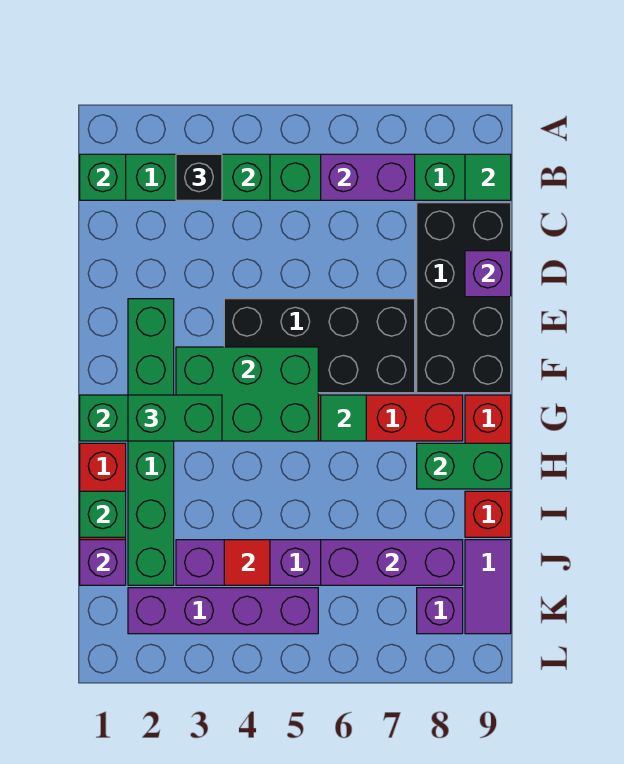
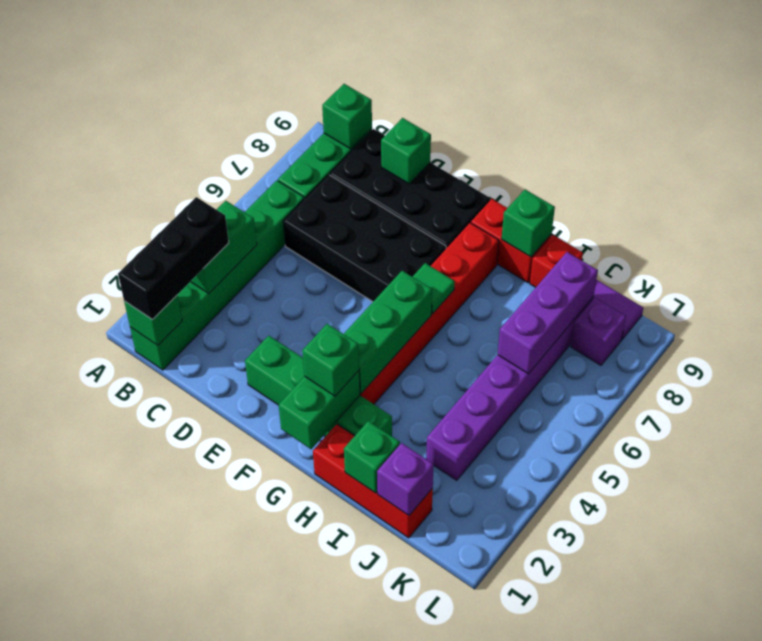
black brick B3 level 3 -> black brick B1:B3 level 3
purple brick B6:B7 level 2 -> none
green tile B9 level 2 -> green brick B9 level 2
purple brick D9 level 2 -> green brick D9 level 2
green brick E2:J2 level 1 -> green brick E2:H2 level 1
black brick E4:F7 level 1 -> black brick C6:F7 level 1
green brick F3:G5 level 2 -> green brick G3:G5 level 2
green brick G2:G3 level 3 -> green brick G2 level 3
green brick H8:H9 level 2 -> green brick H9 level 2
red tile J4 level 2 -> none
purple brick K2:K5 level 1 -> none

